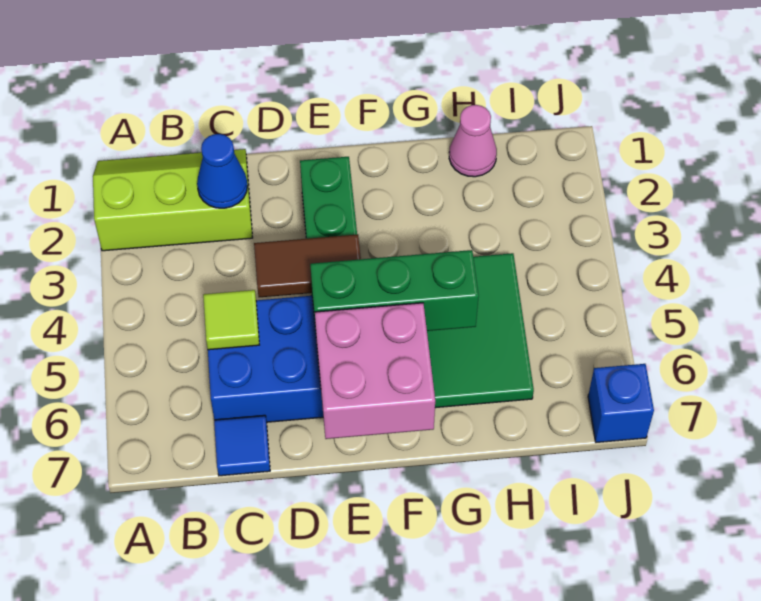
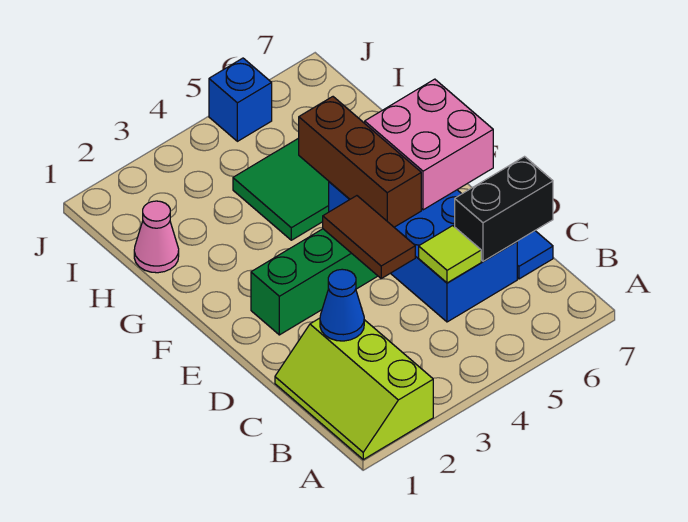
none -> black brick C6:C7 level 2
green brick E5:G5 level 2 -> brown brick E5:G5 level 2
blue brick J7 level 1 -> blue brick J5 level 1

